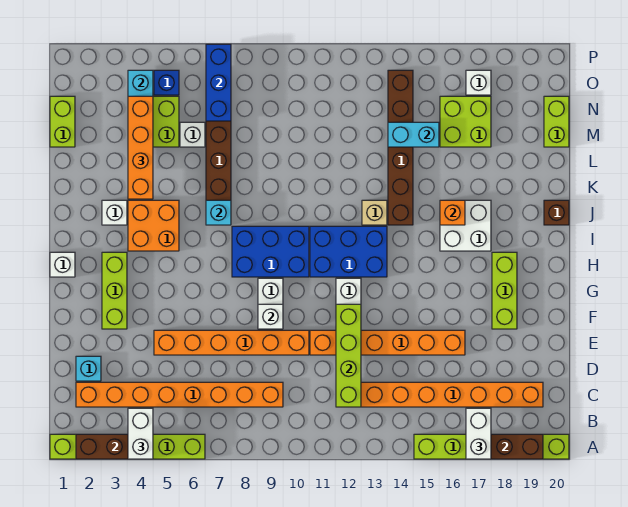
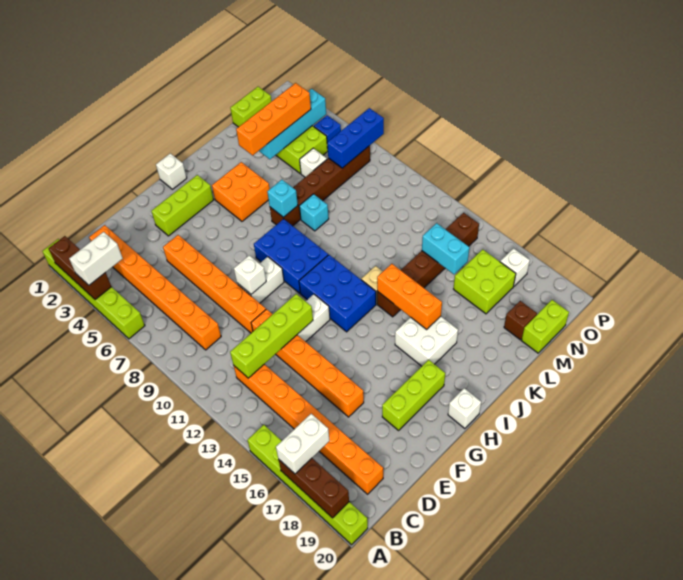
cyan brick D2 level 1 -> cyan brick K8 level 1
white brick J3 level 1 -> white brick H20 level 1
orange brick J16 level 2 -> orange brick J14:J16 level 2
brown brick J20 level 1 -> brown brick M19 level 1

